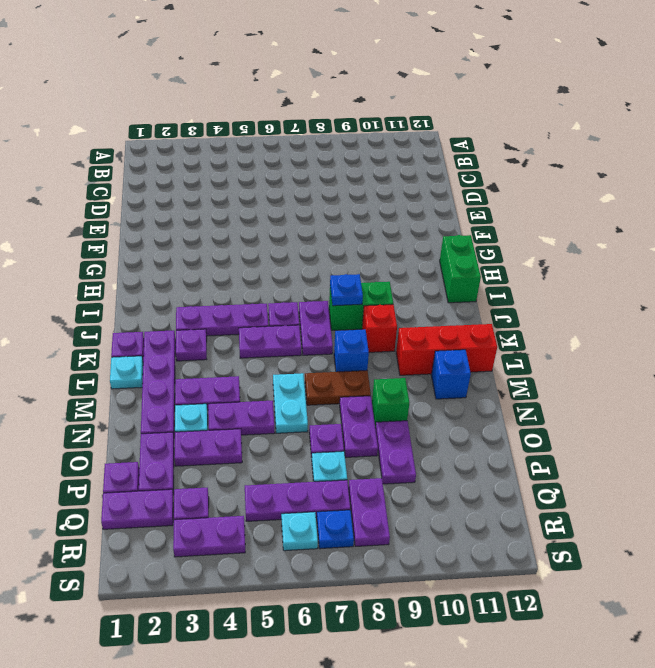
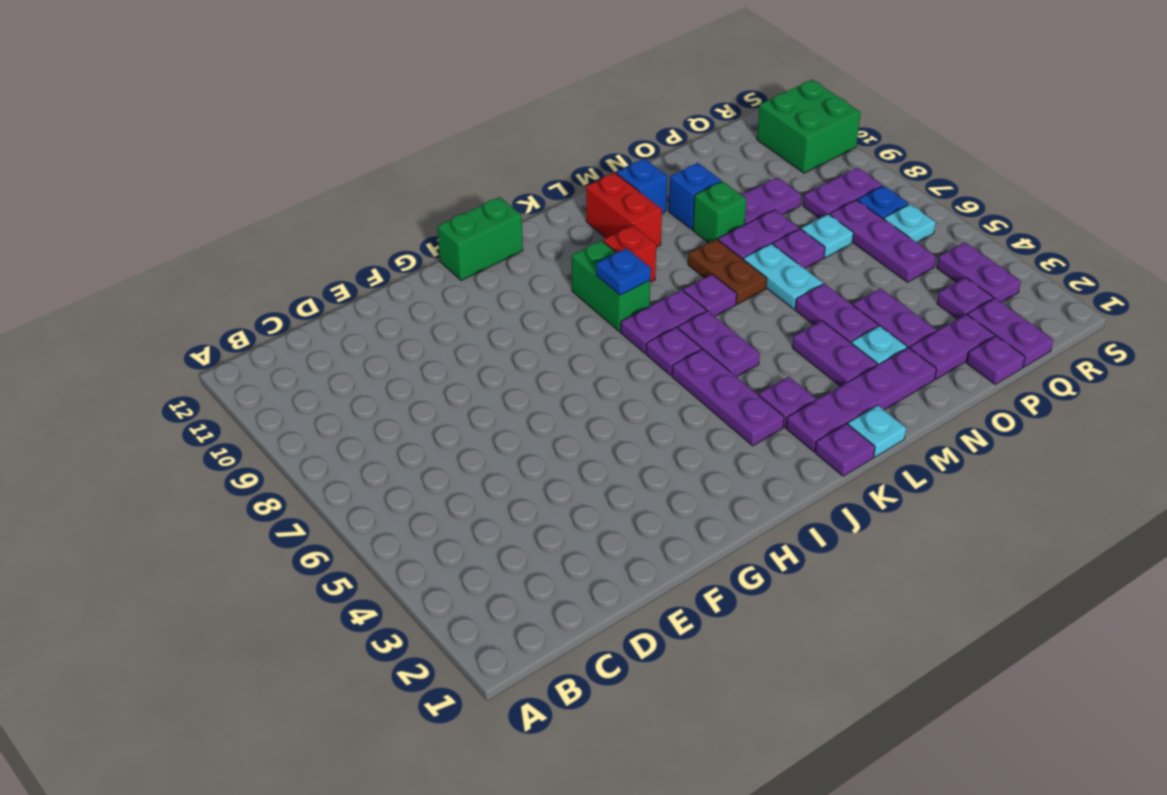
none -> purple plate L7 level 1
blue brick L8 level 1 -> blue brick N10 level 1
red brick L10:L12 level 1 -> red brick L10:L11 level 1
cyan plate M6:N6 level 1 -> cyan plate N6:N7 level 1
none -> green brick R10:S11 level 1

